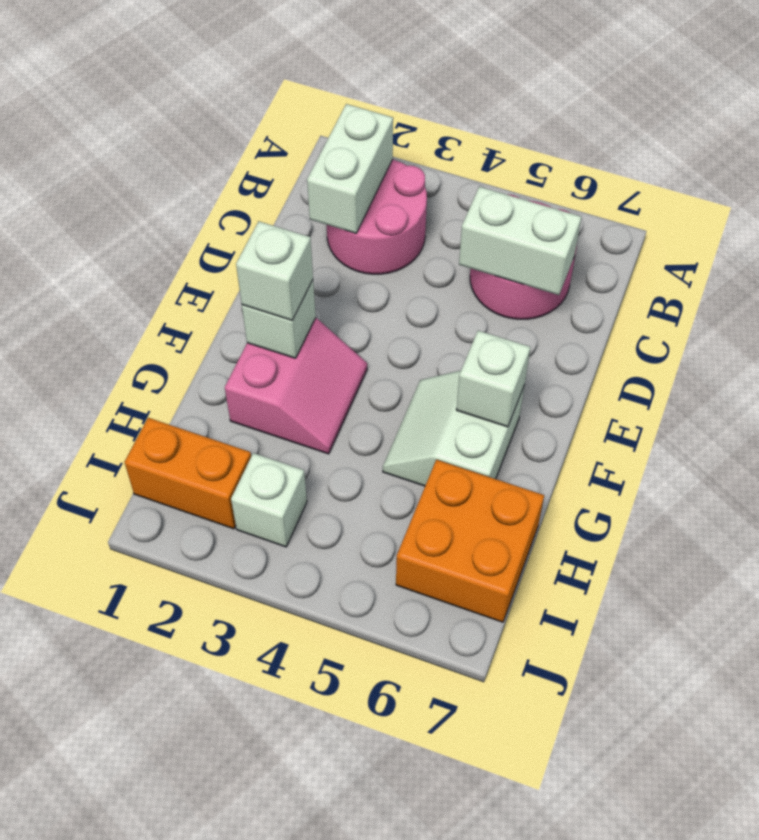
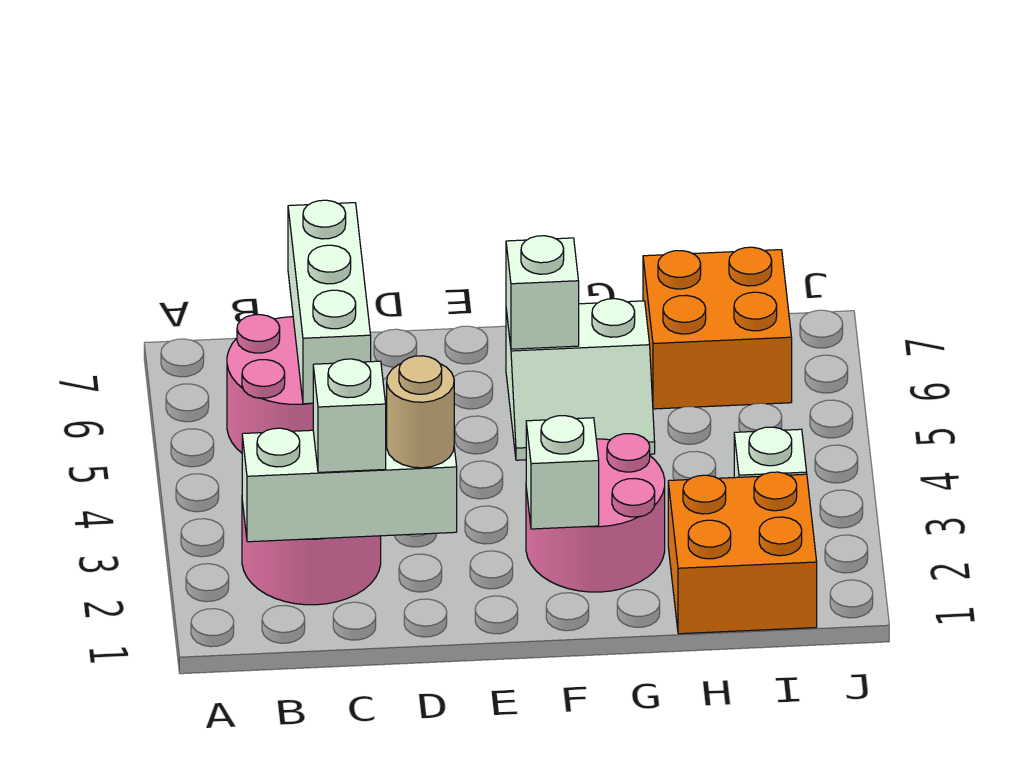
white brick B2:C2 level 2 -> white brick B2:D2 level 2
white brick C5:C6 level 2 -> white brick C5:C7 level 2
none -> tan round brick D2 level 3
pink slope F2:G3 level 1 top 2 -> pink round brick F2:G3 level 1
white brick F2 level 3 -> white brick C2 level 3
orange brick I1:I2 level 1 -> orange brick H1:I2 level 1

